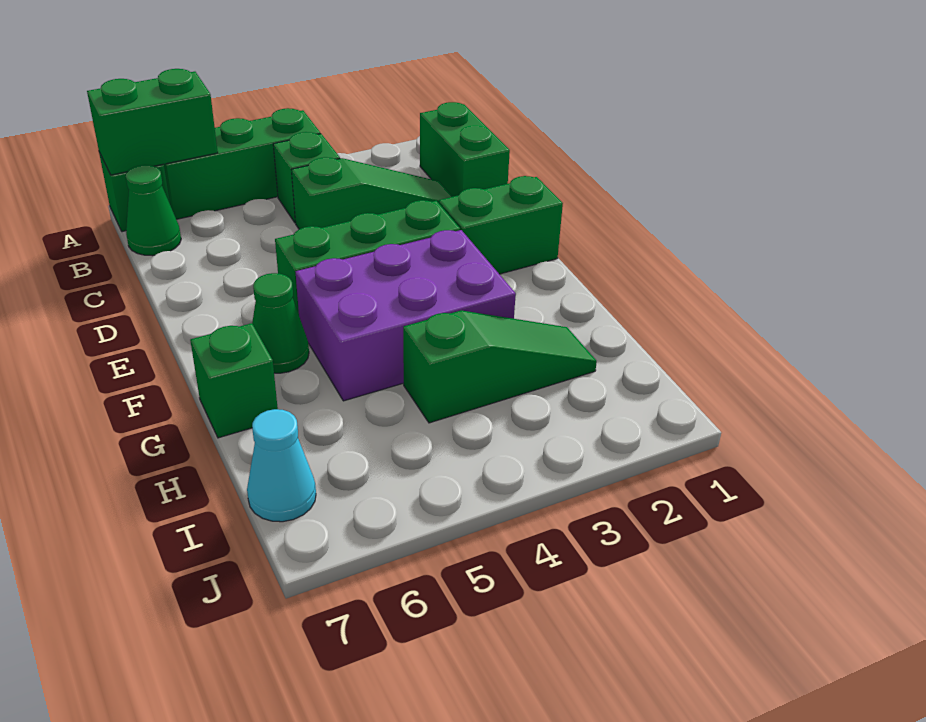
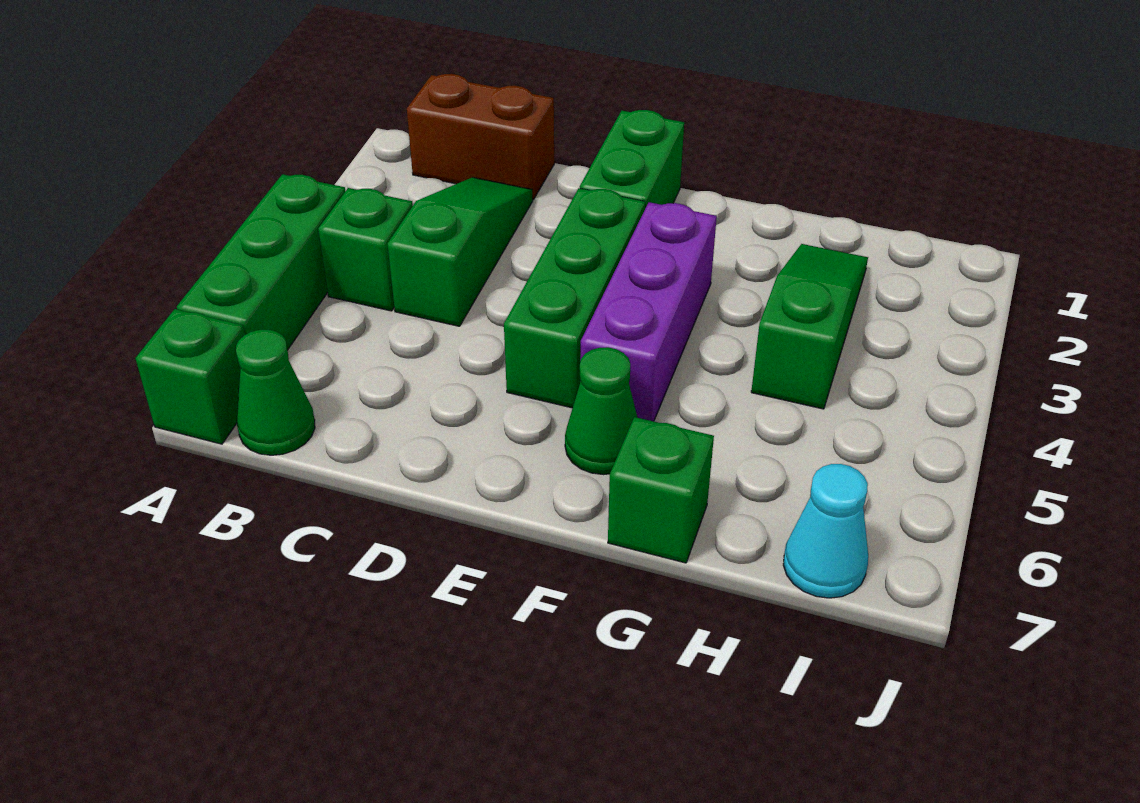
green brick A6:A7 level 2 -> none
green brick B1:C1 level 1 -> brown brick B1:C1 level 1
purple brick F3:G5 level 1 -> purple brick F3:F5 level 1

